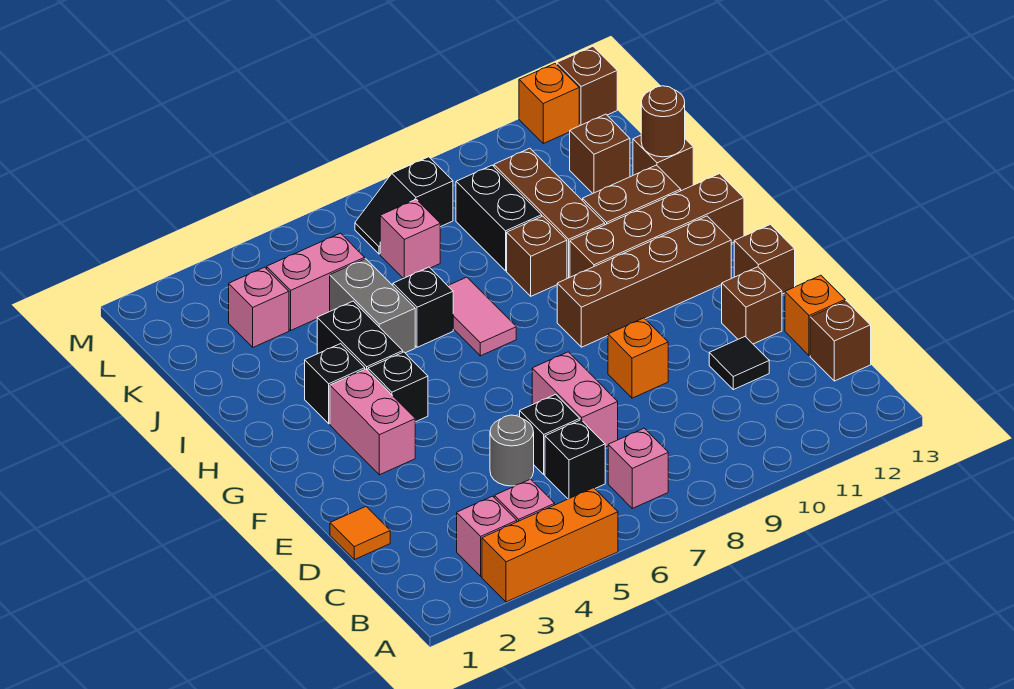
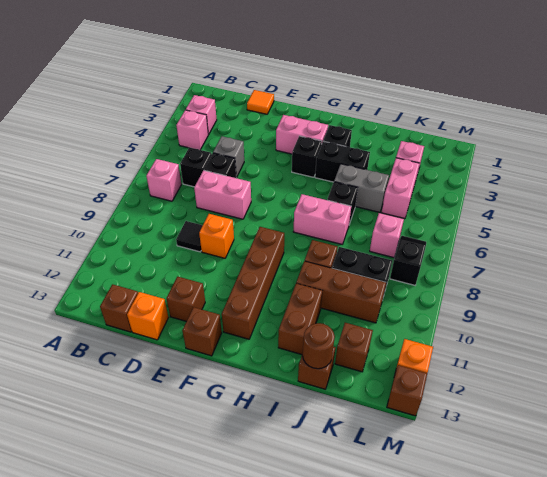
orange brick A3:A5 level 1 -> none
grey round brick D5 level 1 -> grey brick D5 level 1
black tile D11 level 1 -> black tile D9 level 1
pink tile H7:I7 level 1 -> pink brick H7:I7 level 1
brown brick H10:H13 level 1 -> none

